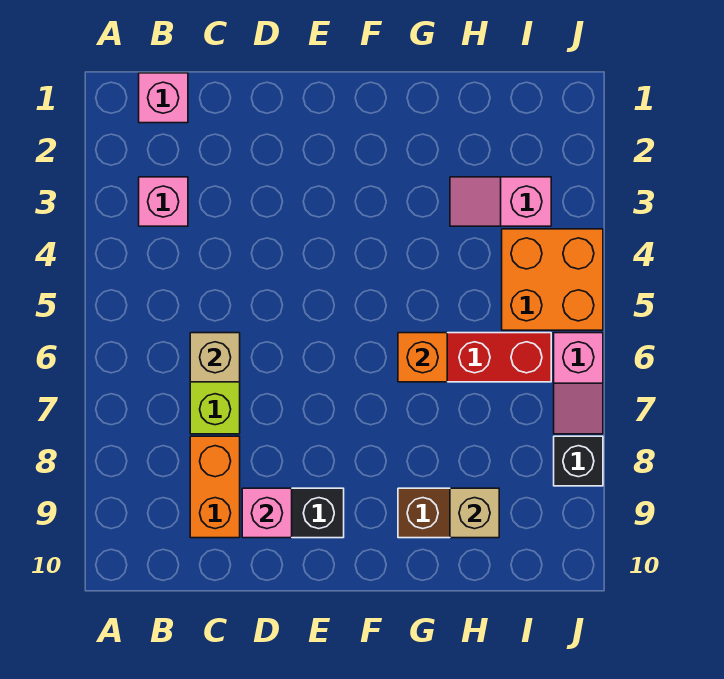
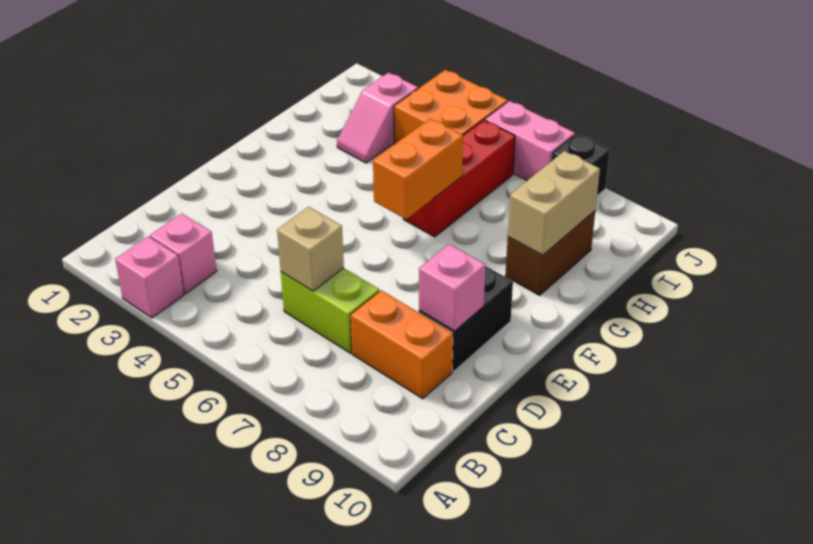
pink brick B1 level 1 -> pink brick A3 level 1
orange brick G6 level 2 -> orange brick F6:G6 level 2
tan brick H9 level 2 -> tan brick G9:H9 level 2
pink slope J6:J7 level 1 top 6 -> pink brick J6:J7 level 1

